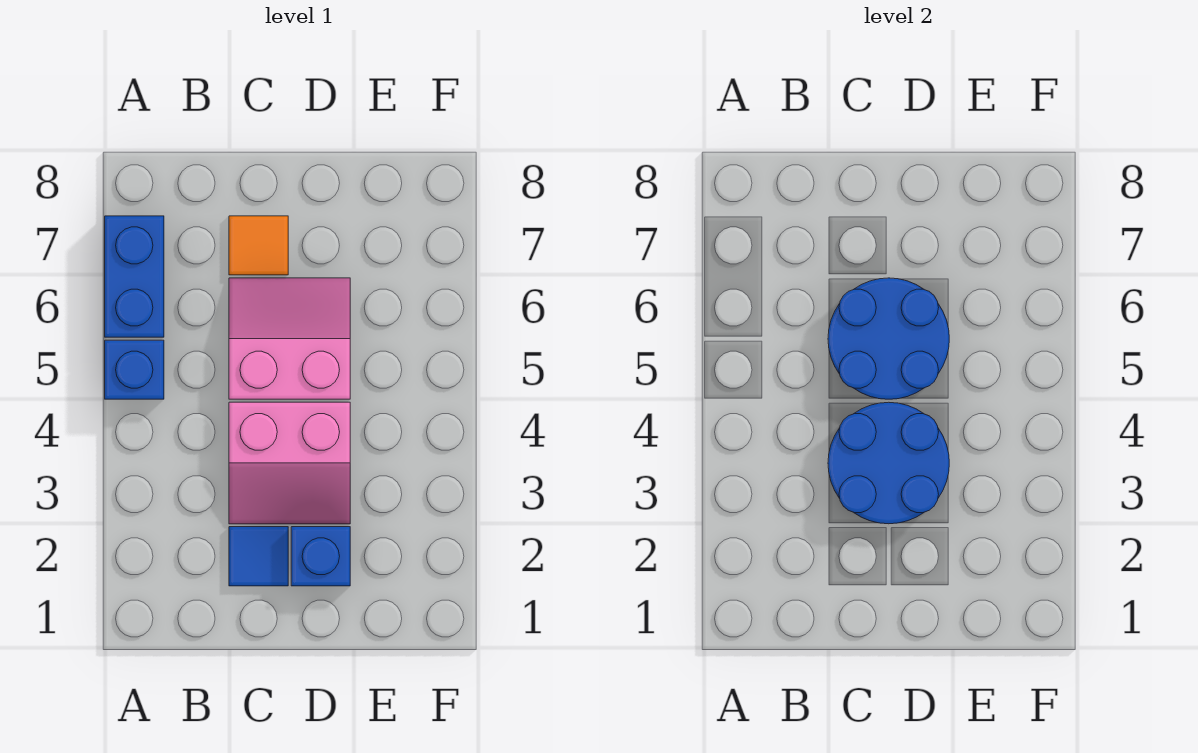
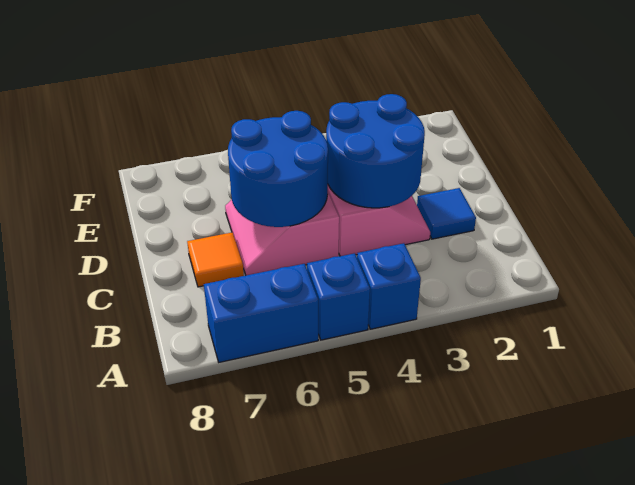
blue brick D2 level 1 -> blue brick A4 level 1

